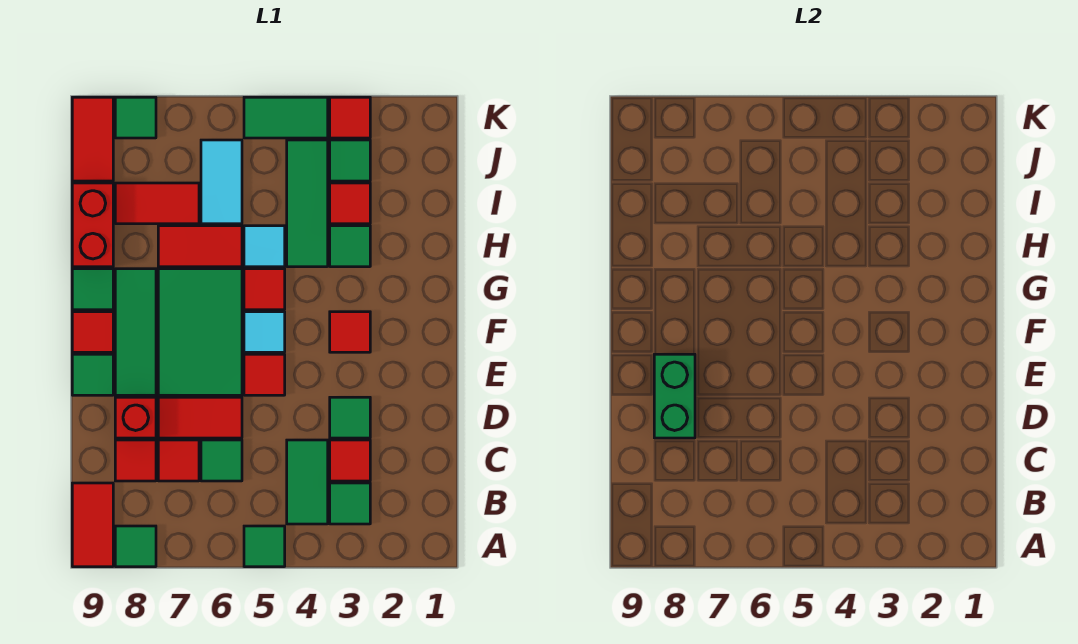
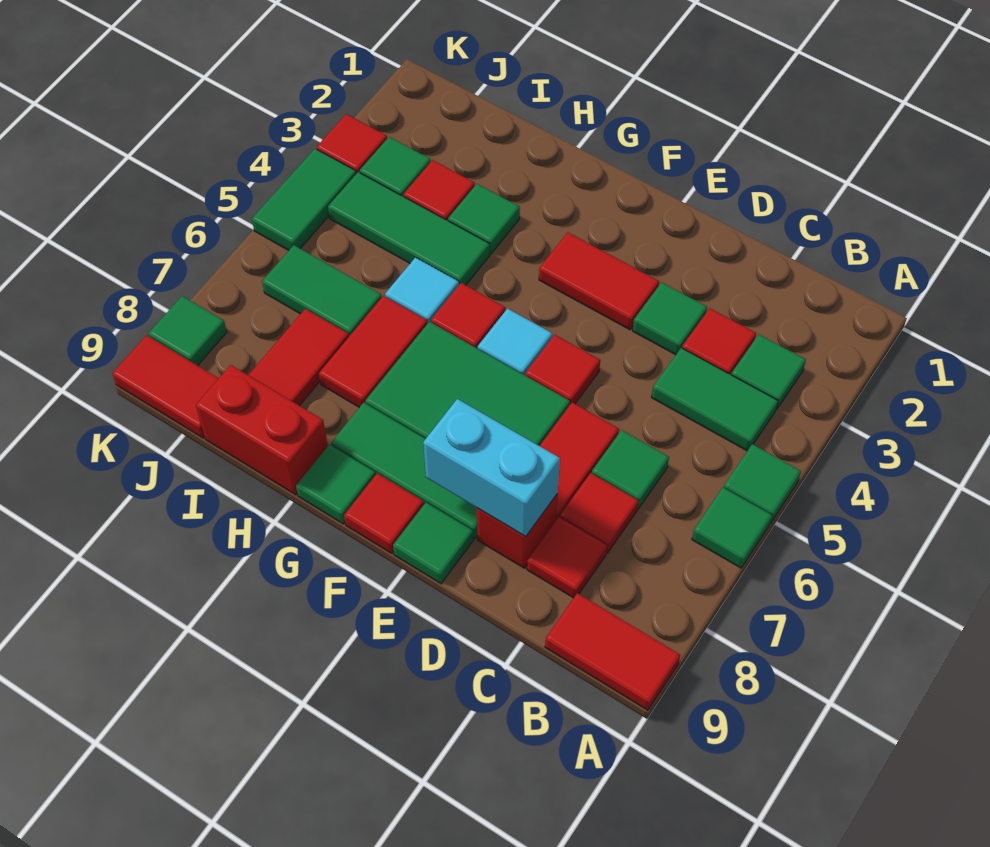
green tile A8 level 1 -> green tile A6 level 1
green brick D8:E8 level 2 -> cyan brick D8:E8 level 2
red tile F3 level 1 -> red tile E3:F3 level 1
cyan tile I6:J6 level 1 -> green tile I6:J6 level 1

